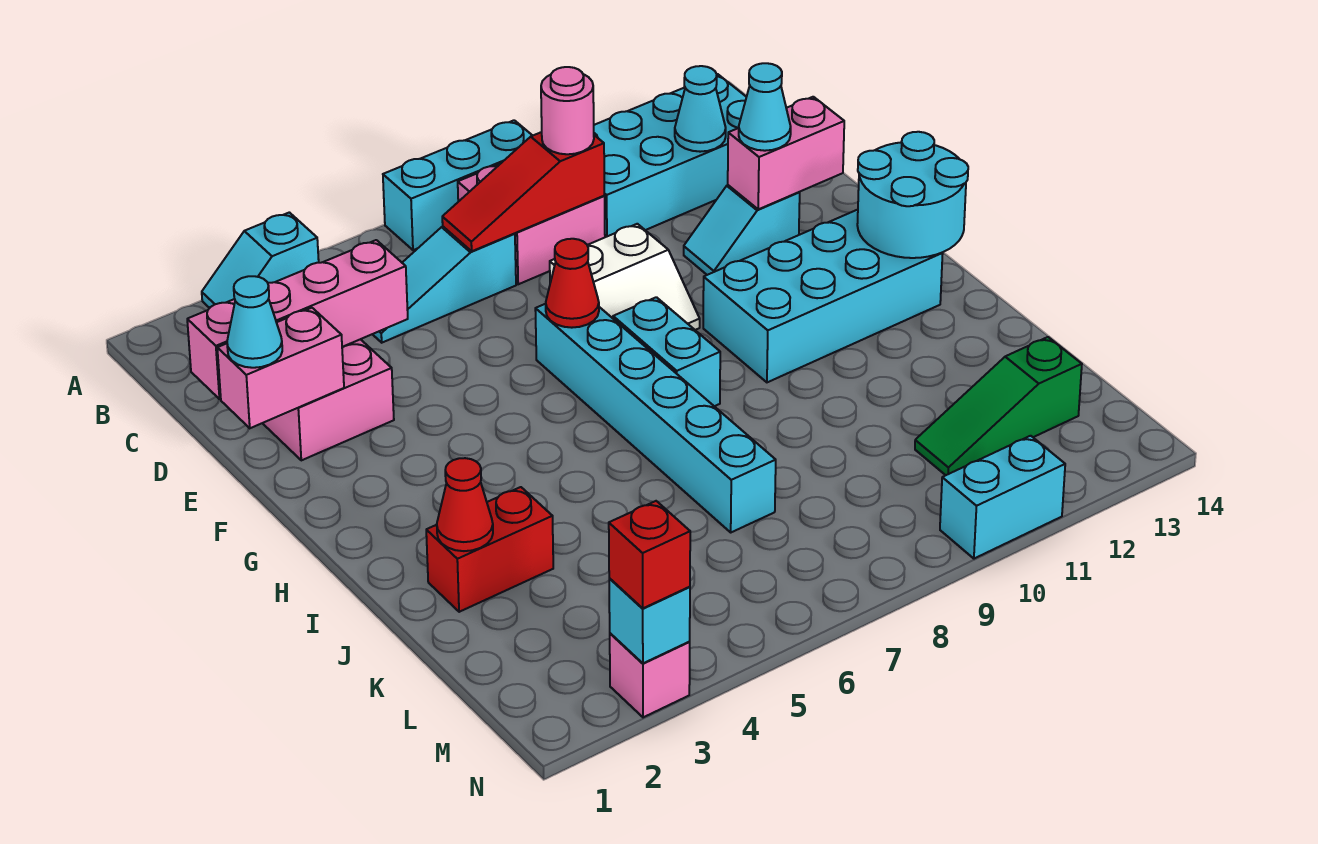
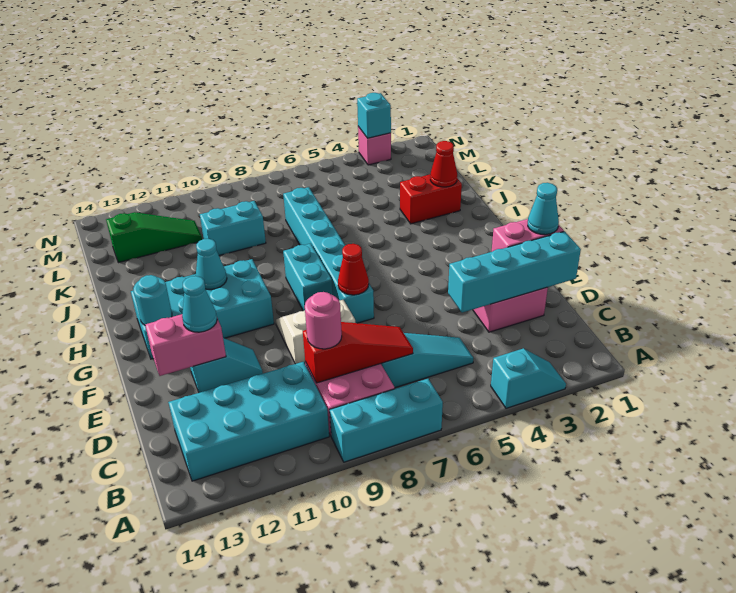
cyan cone C12 level 2 -> cyan cone H11 level 2
pink brick D1:D4 level 2 -> cyan brick D1:D4 level 2
cyan round brick G13:H14 level 2 -> cyan round brick G13 level 2
red brick N3 level 3 -> none
cyan brick N10:N11 level 1 -> cyan brick K9:K10 level 1

